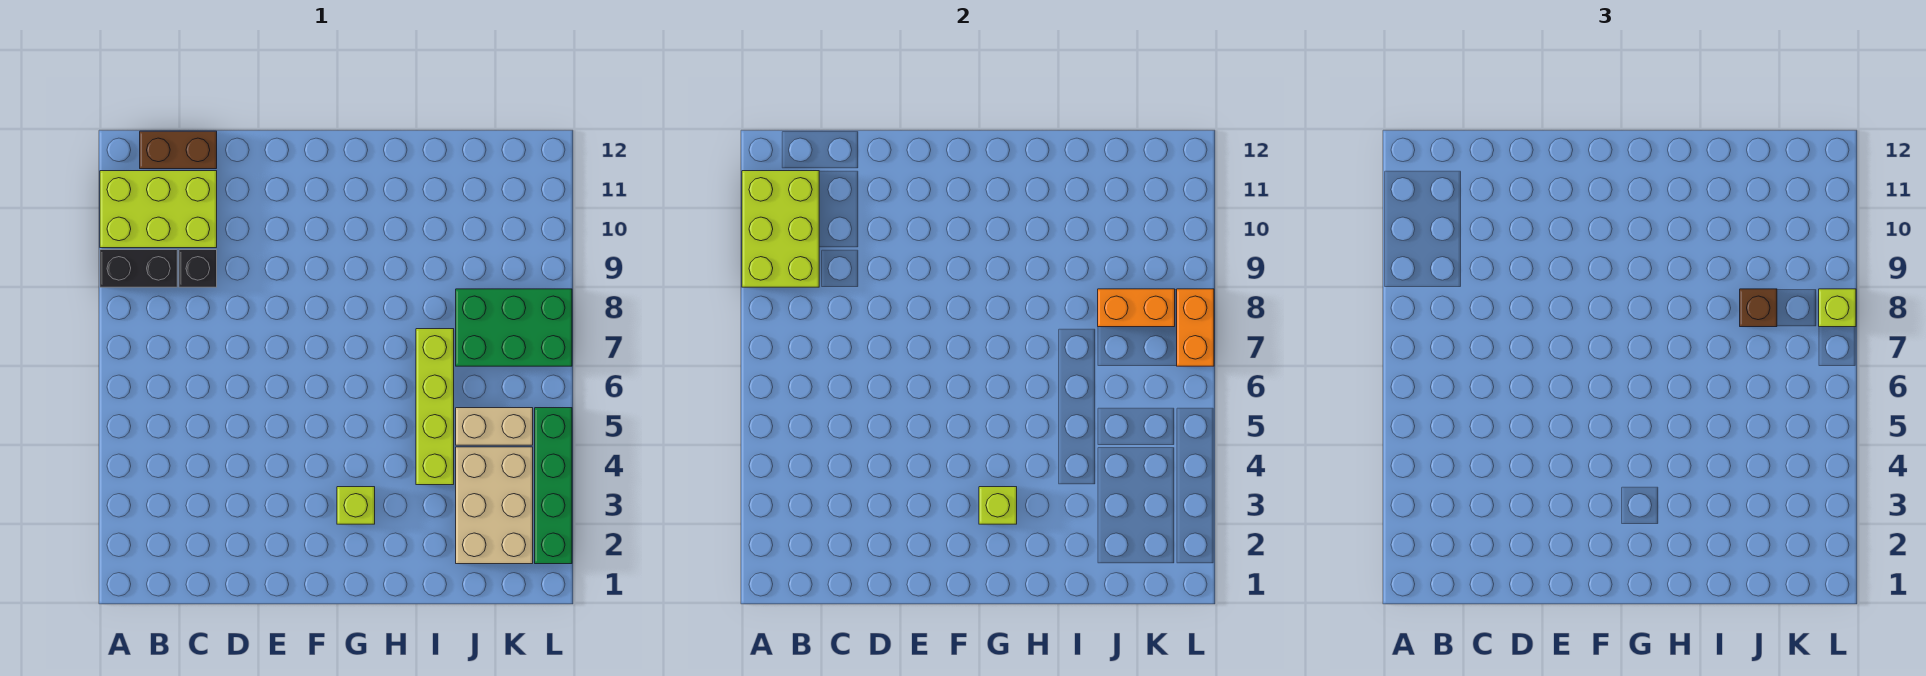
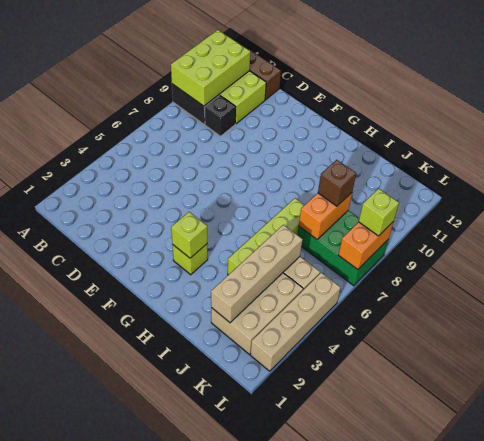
none -> tan brick J2:J5 level 2
orange brick J8:K8 level 2 -> orange brick J7:J8 level 2
green brick L2:L5 level 1 -> tan brick L2:L5 level 1

